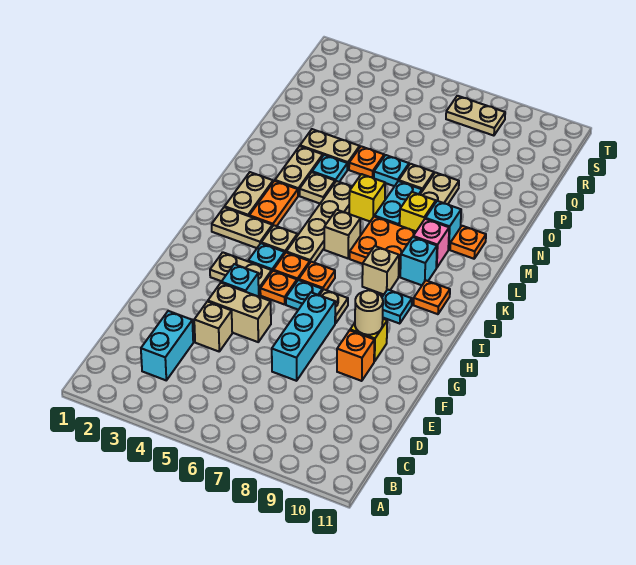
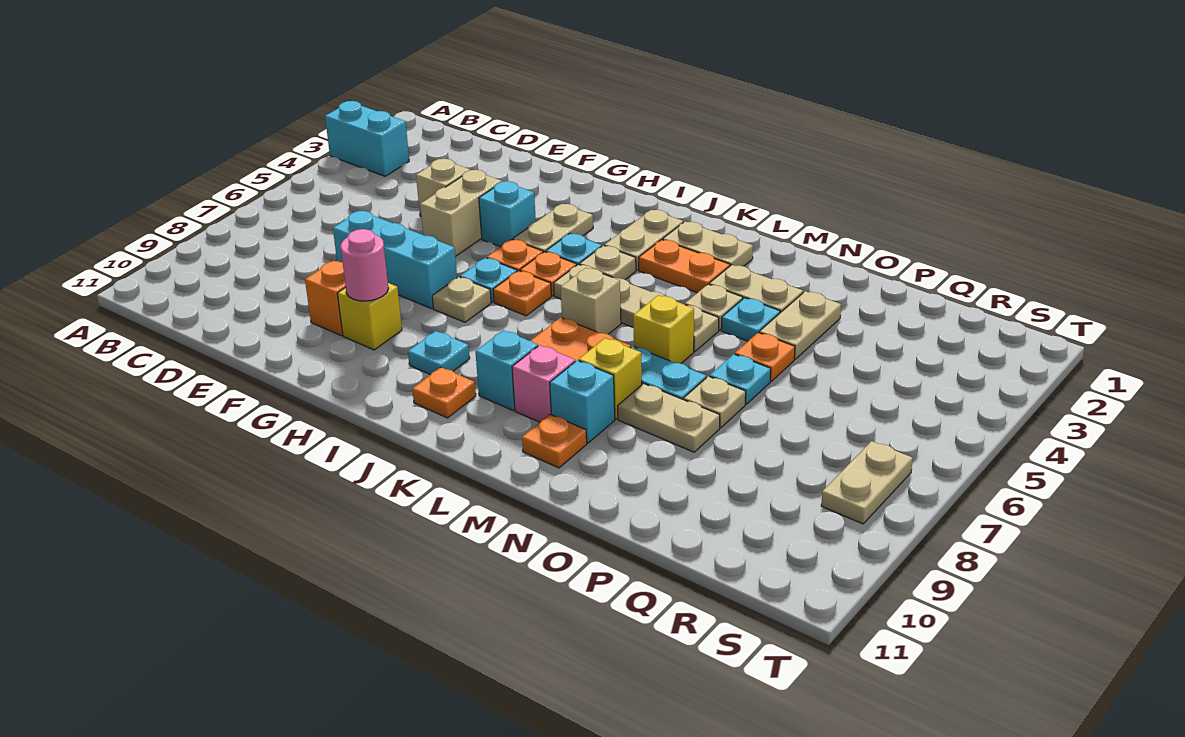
cyan brick C3:D3 level 1 -> cyan brick A3:B3 level 1
tan round brick G9 level 2 -> pink round brick G9 level 2
tan brick J8 level 1 -> none

